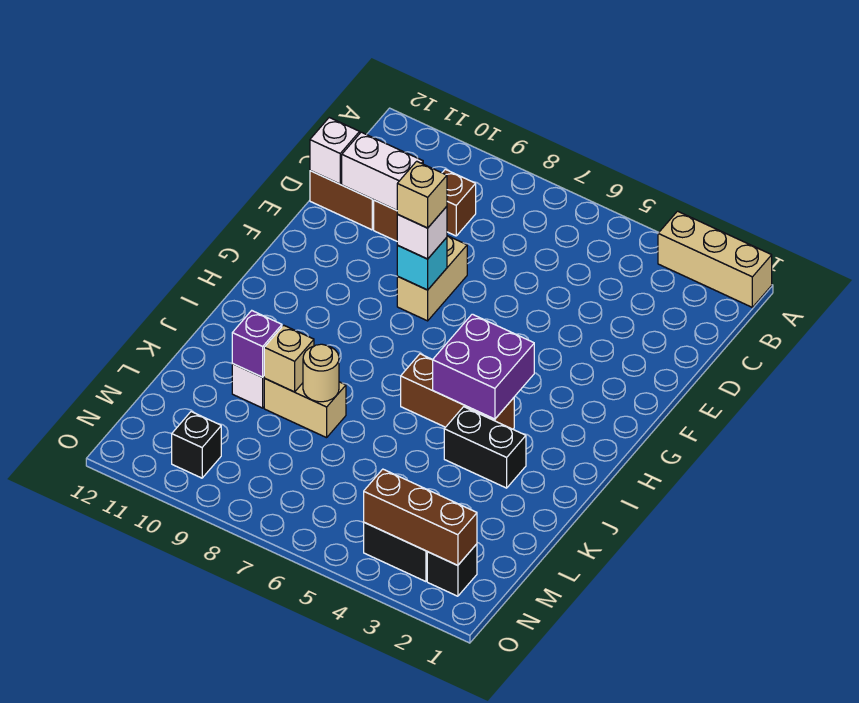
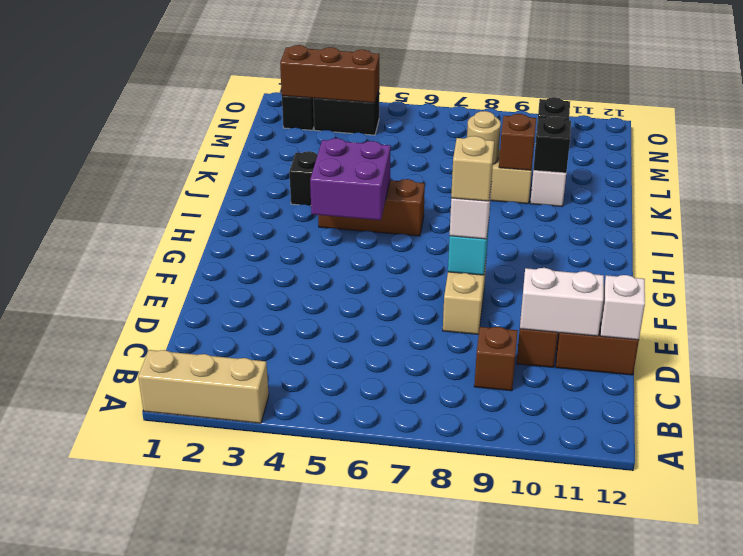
tan brick K9 level 2 -> brown brick K9 level 2
purple brick K10 level 2 -> black brick K10 level 2

